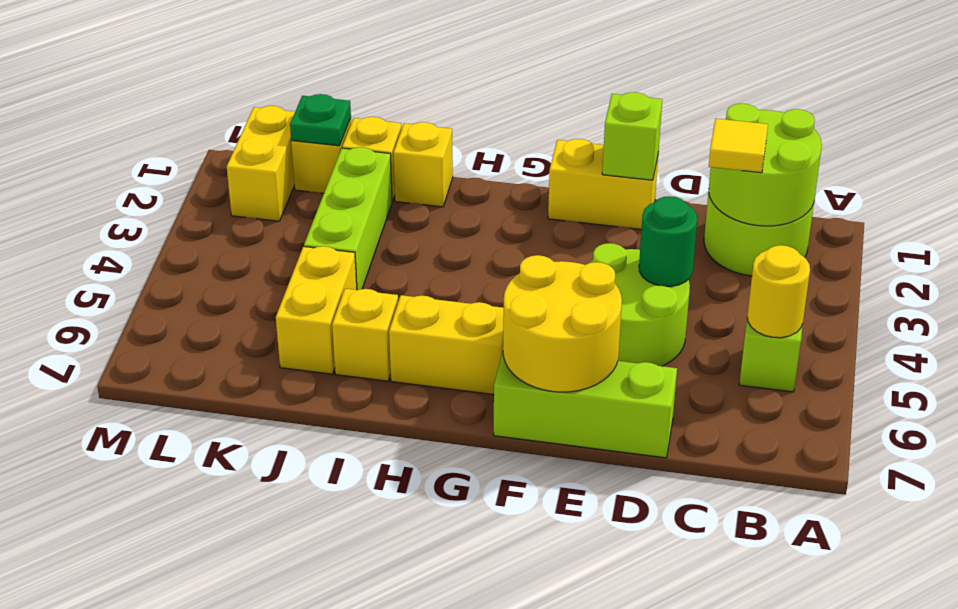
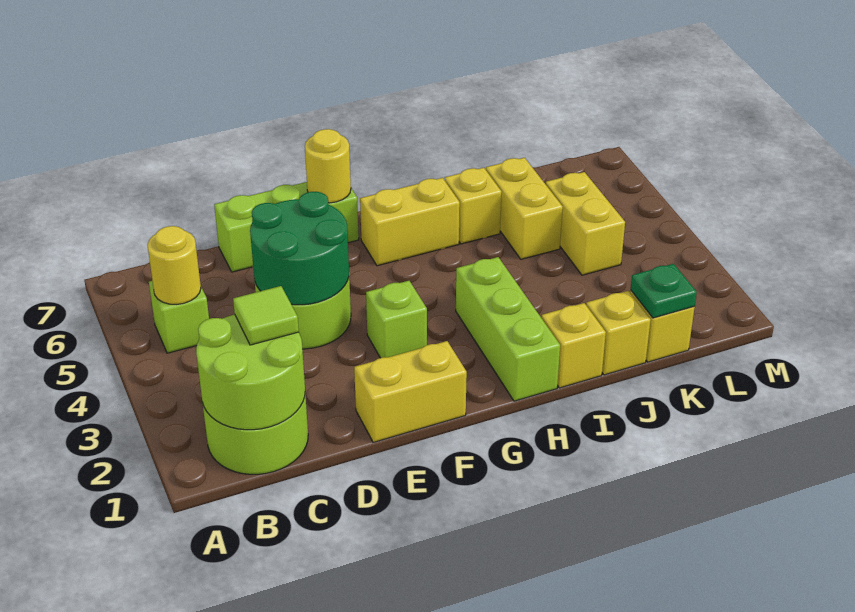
yellow tile C2 level 3 -> lime tile C2 level 3
green round brick D4 level 2 -> green round brick D4:E5 level 2
lime brick E1 level 2 -> lime brick F3 level 1
yellow round brick E6:F7 level 2 -> yellow round brick F7 level 2
lime brick J2:J4 level 1 -> lime brick H1:H3 level 1
yellow brick L1:L2 level 1 -> yellow brick K4:K5 level 1

